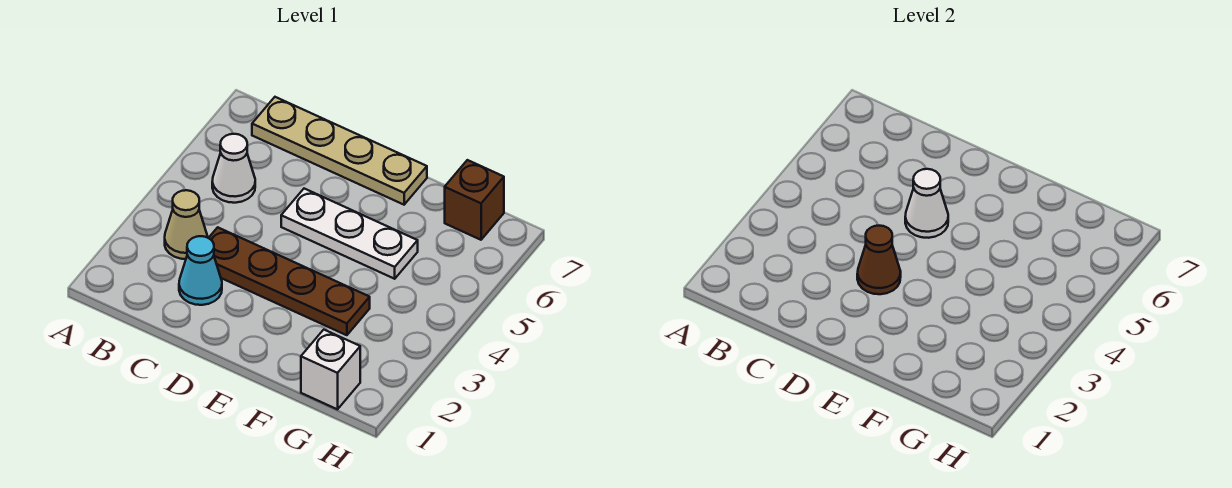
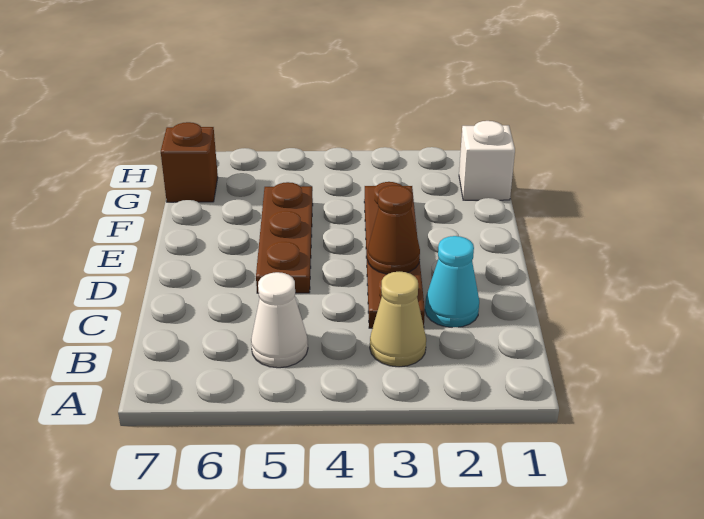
tan plate B7:E7 level 1 -> none
white plate D5:F5 level 1 -> brown plate D5:F5 level 1
white cone D5 level 2 -> none

